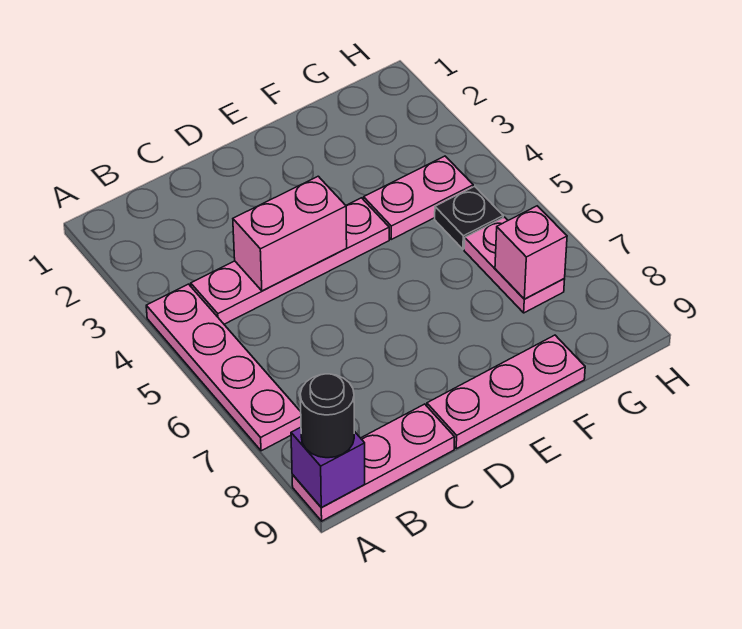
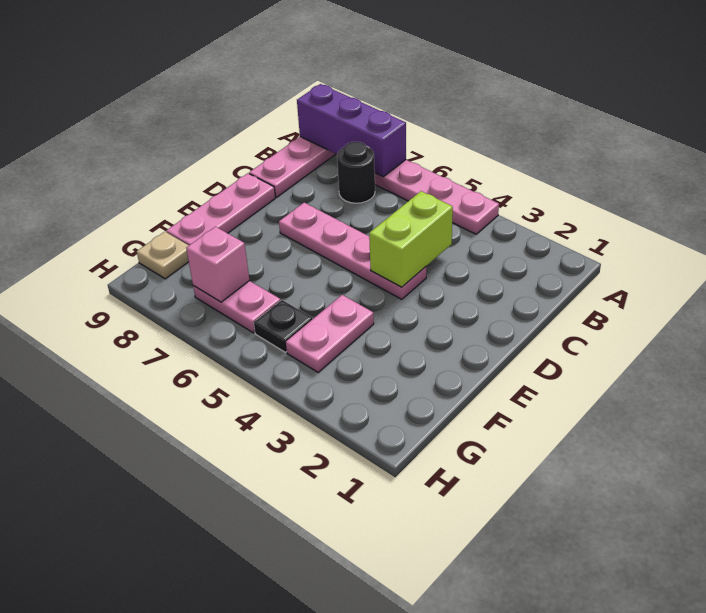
purple brick A9 level 2 -> purple brick A7:A9 level 2
black round brick A9 level 3 -> black round brick B7 level 1
pink plate B4:E4 level 1 -> pink plate D4:D7 level 1
pink brick C4:D4 level 2 -> lime brick C4:D4 level 2
none -> tan plate G9 level 1

